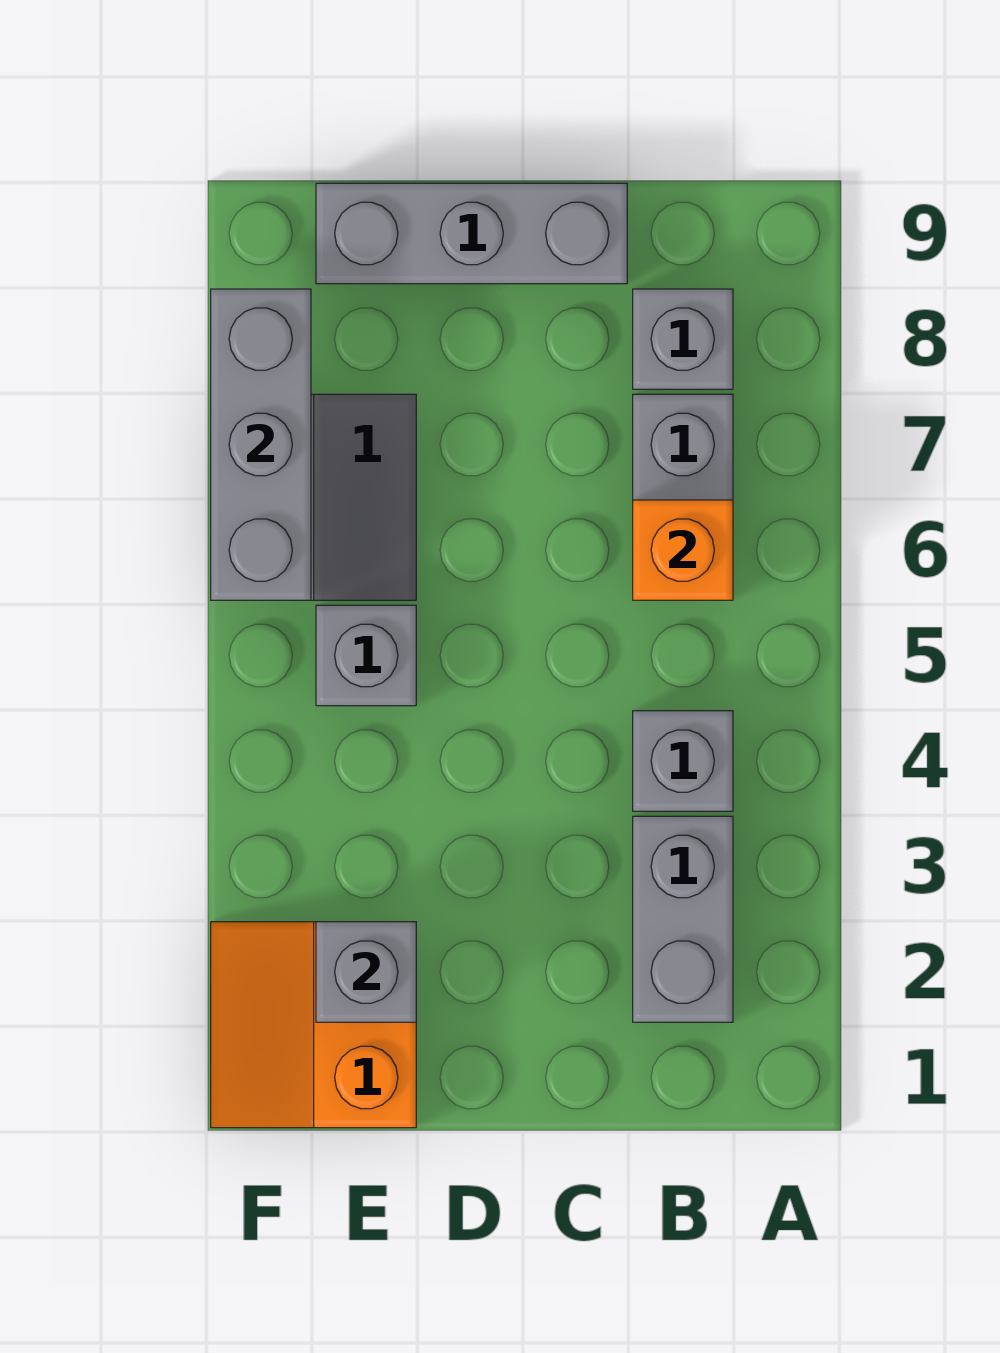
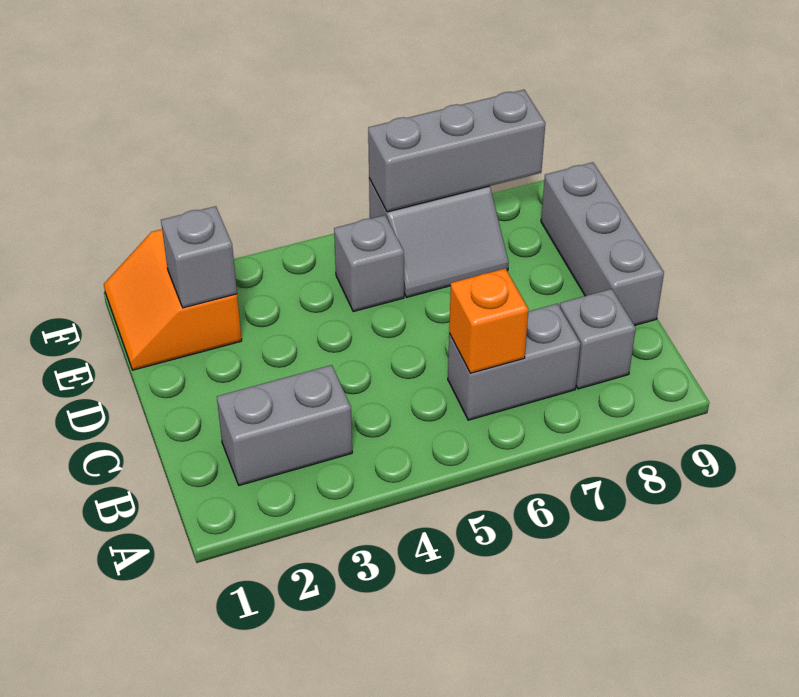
grey brick B4 level 1 -> none
orange slope E1:F2 level 1 top E -> orange slope E1:F2 level 1 top 2

